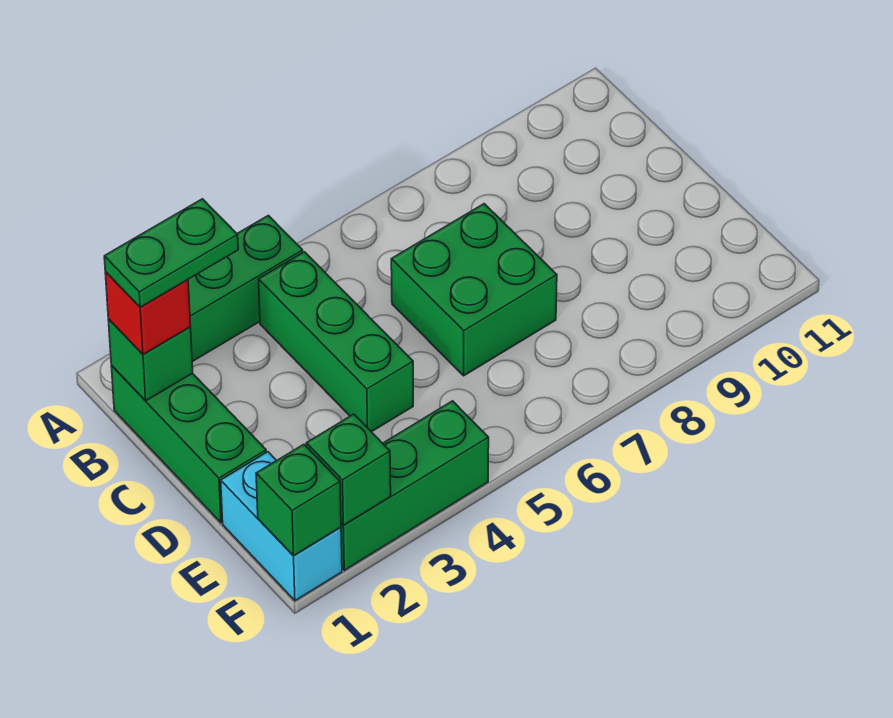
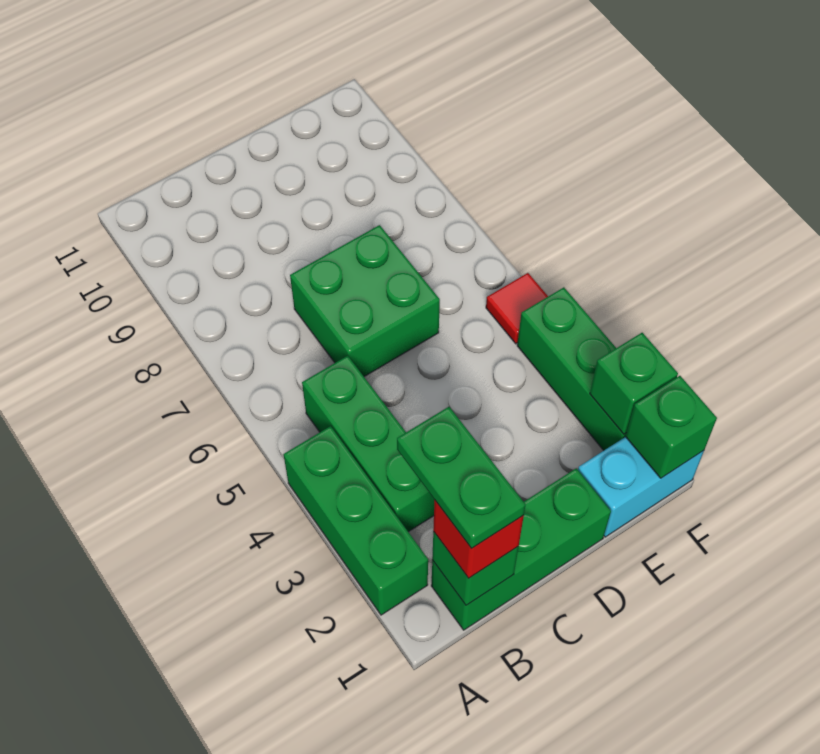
green brick B4:D4 level 1 -> green brick B3:B5 level 1
none -> red tile F5 level 1

